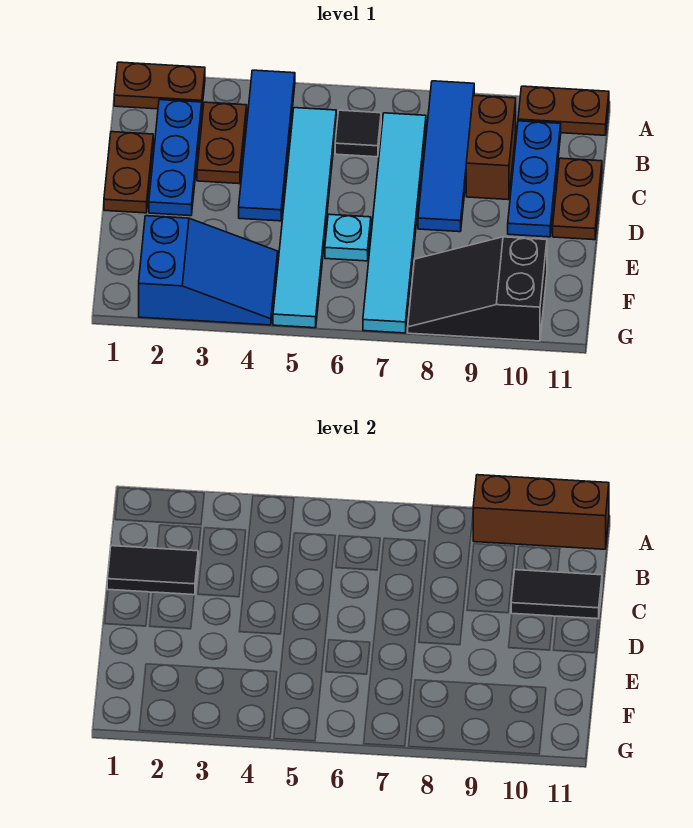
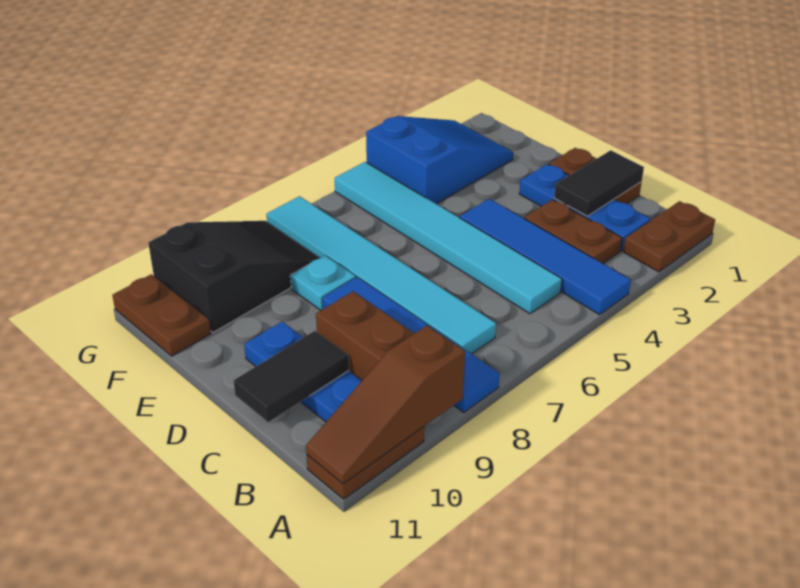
brown brick A9:A11 level 2 -> brown slope A9:A11 level 2 top 9
black tile B6 level 1 -> none
brown plate C11:D11 level 1 -> brown plate F11:G11 level 1
cyan plate E6 level 1 -> cyan plate E8 level 1
blue slope F2:G4 level 1 top 2 -> blue slope F2:G4 level 1 top 4

